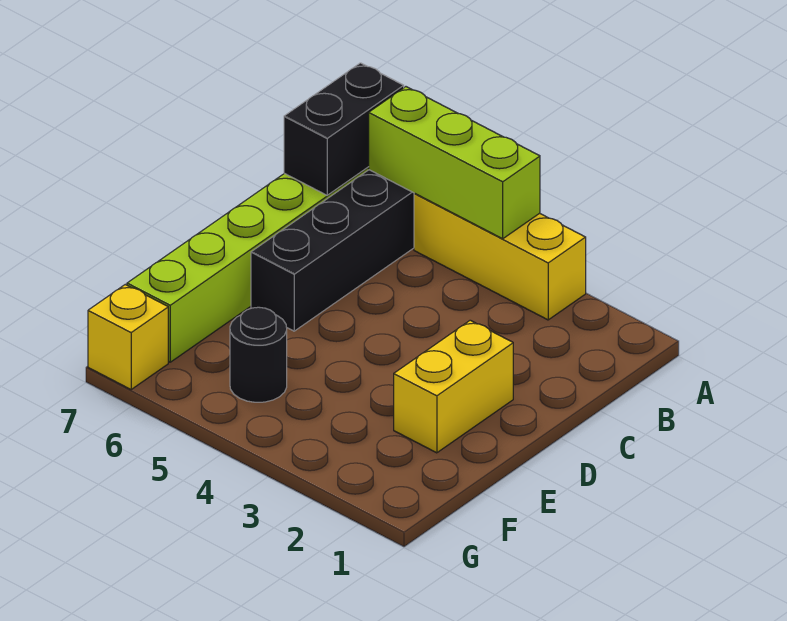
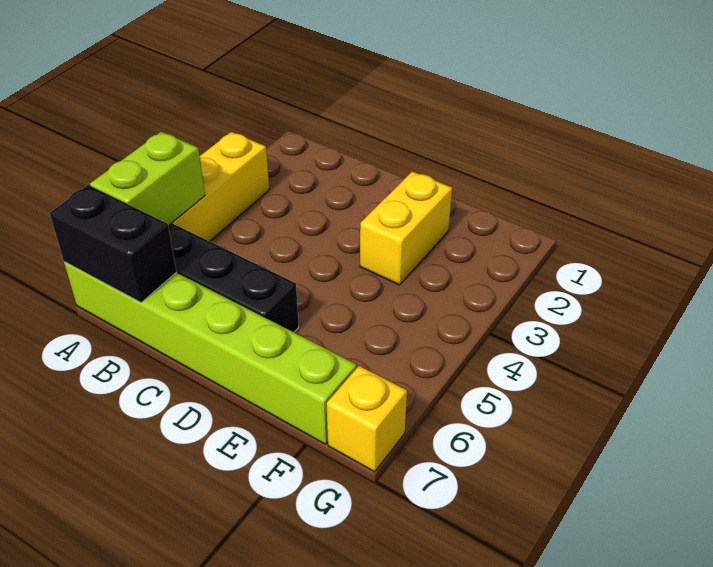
lime brick A4:A6 level 2 -> lime brick A5:A6 level 2
yellow brick D2:E2 level 1 -> yellow brick E2:E3 level 1
black round brick F5 level 1 -> none

